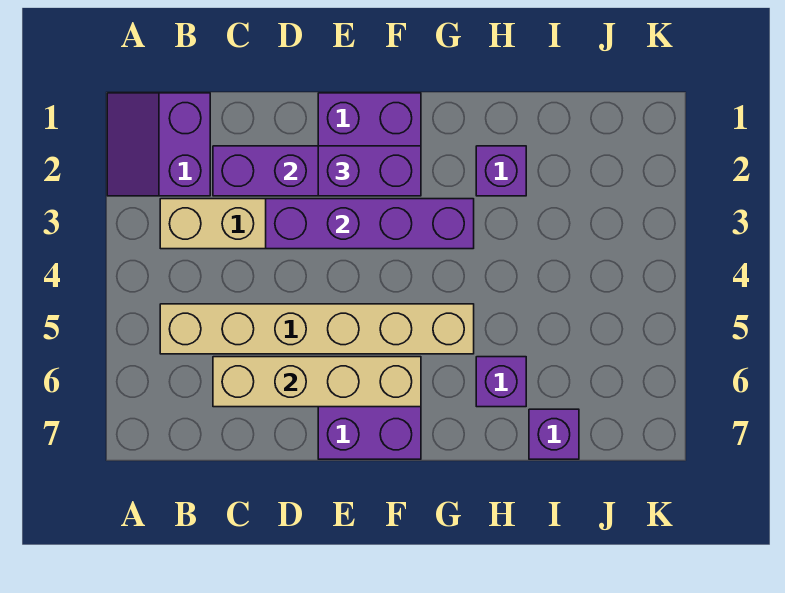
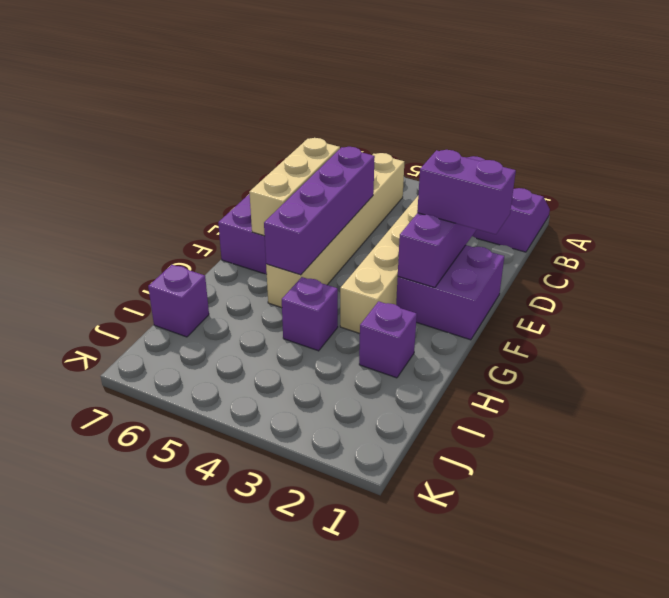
tan brick C6:F6 level 2 -> tan brick D6:F6 level 2
purple brick D3:G3 level 2 -> purple brick D5:G5 level 2
purple brick E2:F2 level 3 -> purple brick E1:E2 level 3
purple brick H6 level 1 -> purple brick H4 level 1

